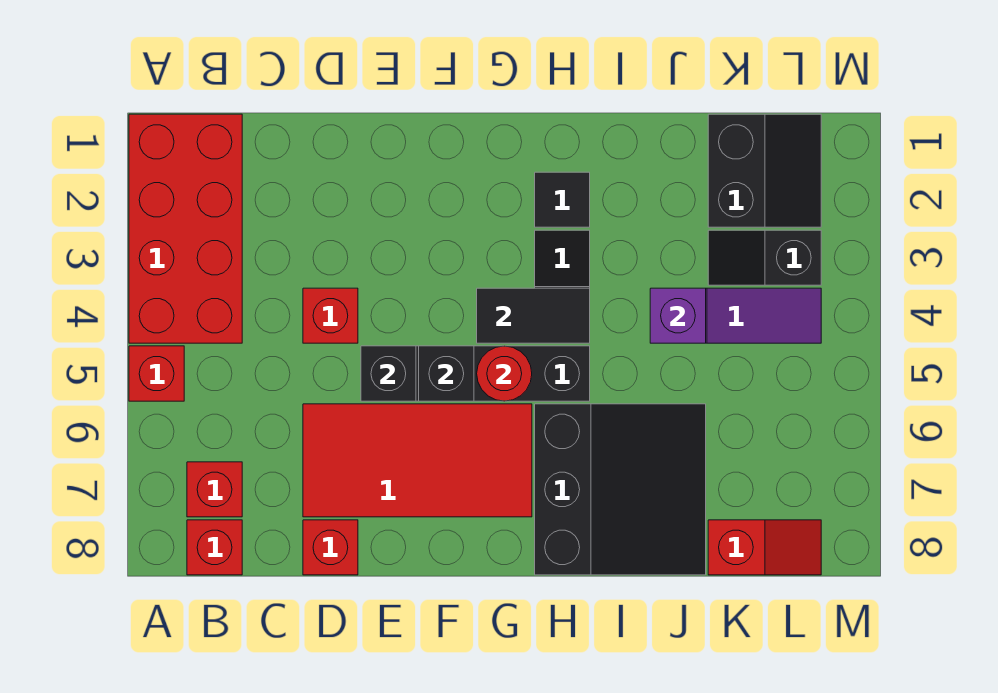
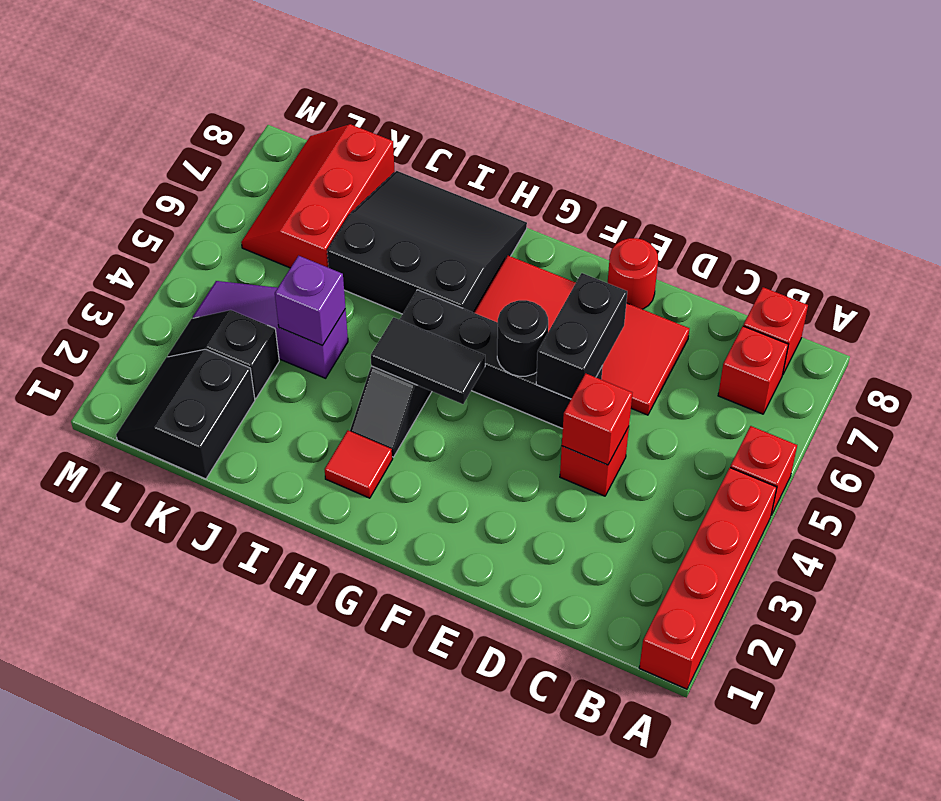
red brick A1:B4 level 1 -> red brick A1:A4 level 1
red brick D8 level 1 -> red brick D4 level 2
black brick E5 level 2 -> black brick E5:E6 level 2
black brick F5 level 2 -> black round brick F5 level 2
red round brick G5 level 2 -> red round brick E8 level 1
black tile H2 level 1 -> red tile H2 level 1
black slope H6:J8 level 1 top H -> black slope H6:J8 level 1 top 6
black slope K3:L3 level 1 top L -> black slope K3:L3 level 1 top K
red slope K8:L8 level 1 top K -> red slope K6:L8 level 1 top K

